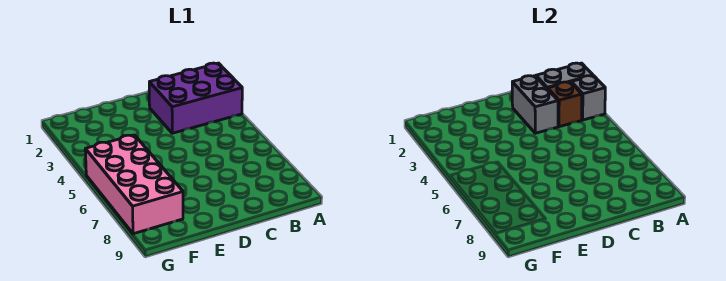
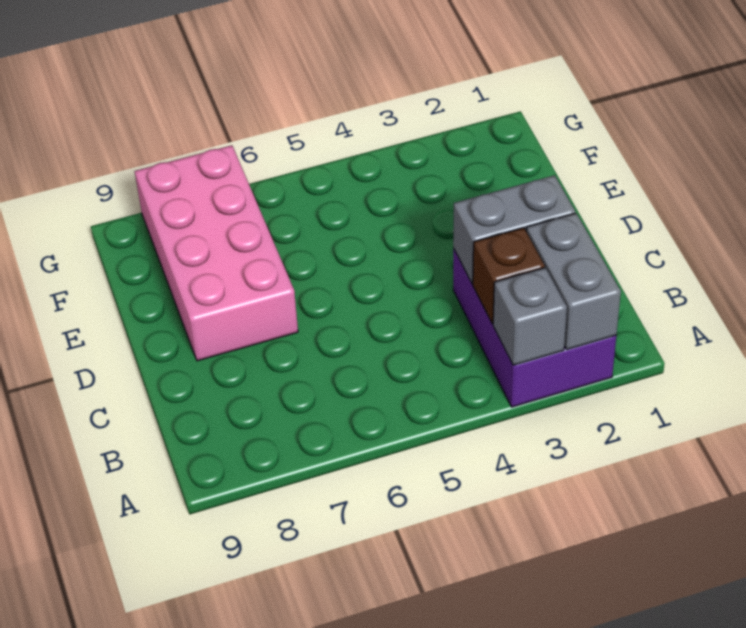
pink brick F5:G8 level 1 -> pink brick D7:G8 level 1

